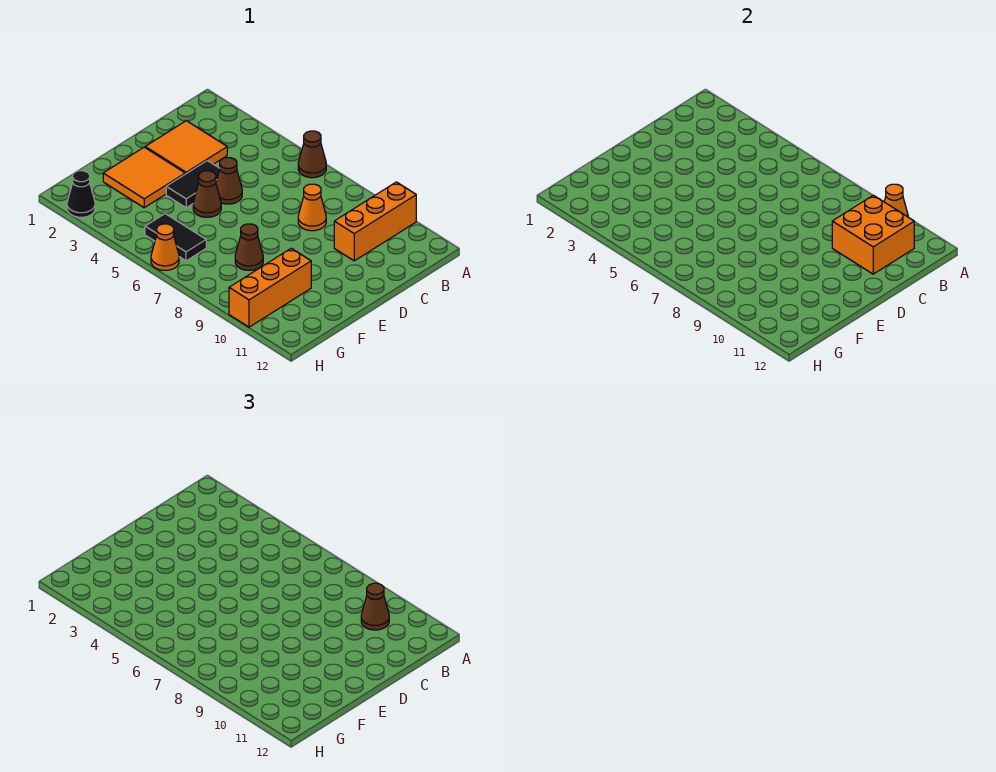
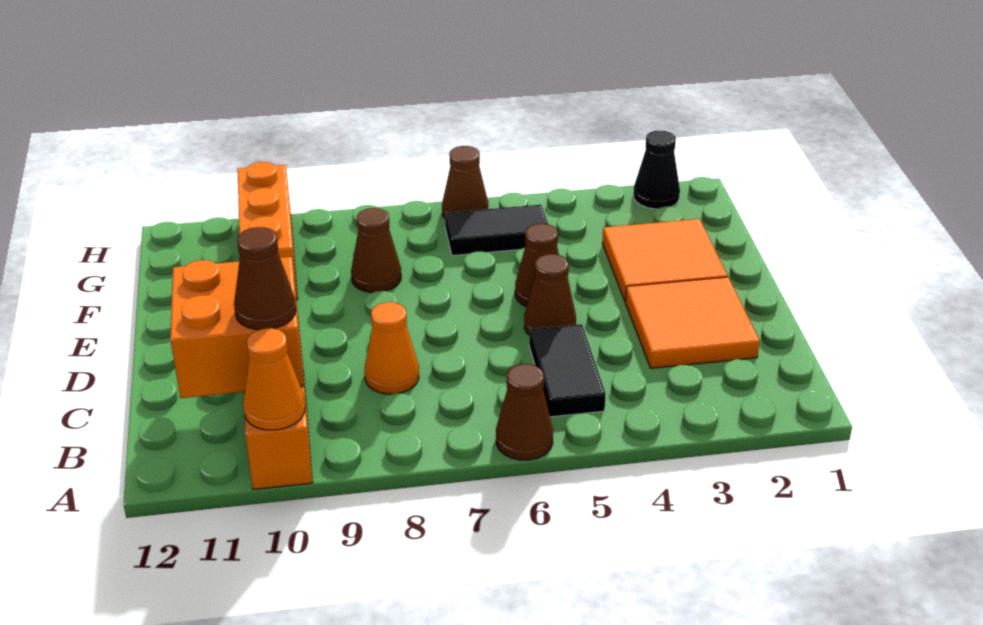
black tile D4:E4 level 1 -> black tile B5:C5 level 1
orange cone H6 level 1 -> brown cone H6 level 1

